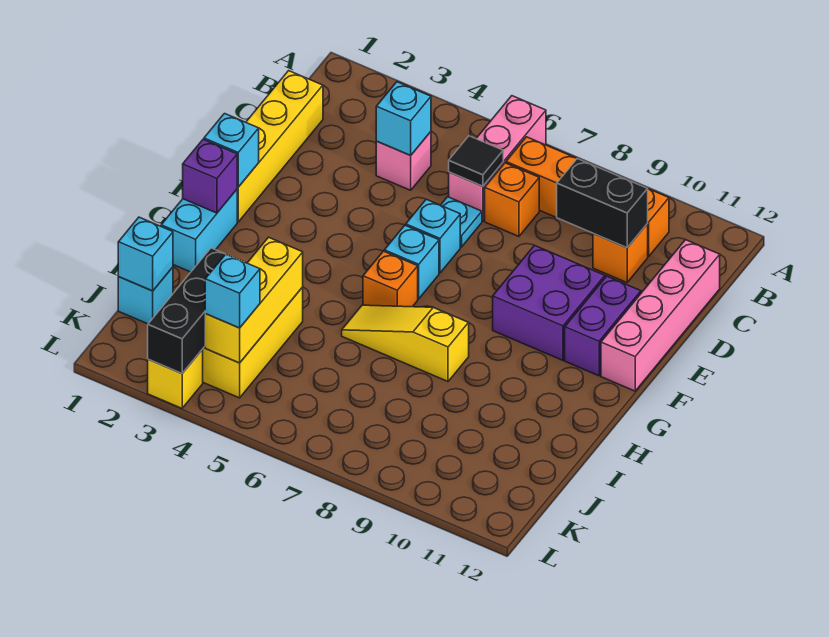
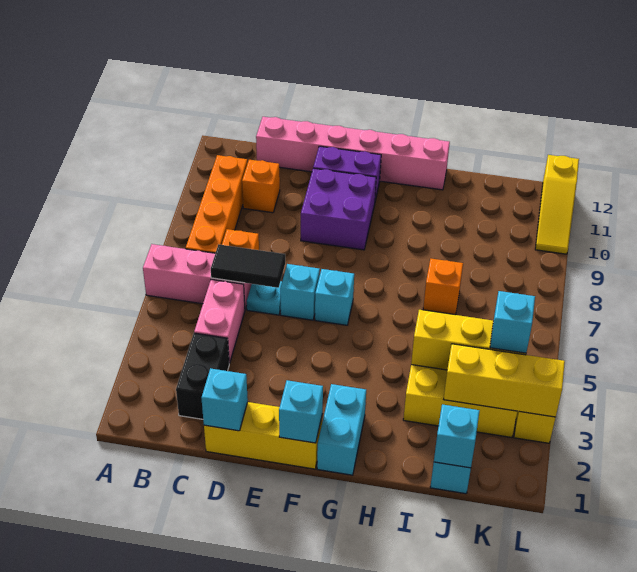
yellow brick C1:F1 level 1 -> yellow brick D1:F1 level 1
pink brick C4 level 1 -> pink brick C4:C5 level 1
cyan brick C4 level 2 -> cyan brick D1 level 2
black tile C6 level 2 -> black tile C6:D6 level 2
black brick C9:C10 level 2 -> black brick C2:C3 level 1
pink brick C12:F12 level 1 -> pink brick C12:H12 level 1
cyan brick G1:H1 level 1 -> cyan brick G1:G2 level 1
purple brick G1 level 2 -> none
orange brick G6 level 1 -> orange brick I7 level 1
yellow slope H6:H8 level 1 top 8 -> yellow slope L10:L12 level 1 top 12
black brick J3:L3 level 2 -> yellow brick J3:L3 level 2

